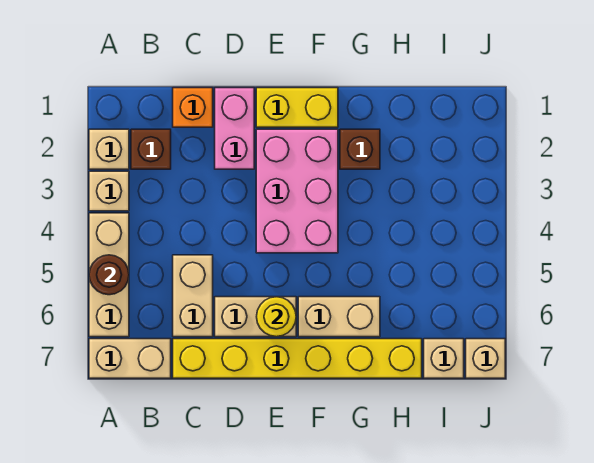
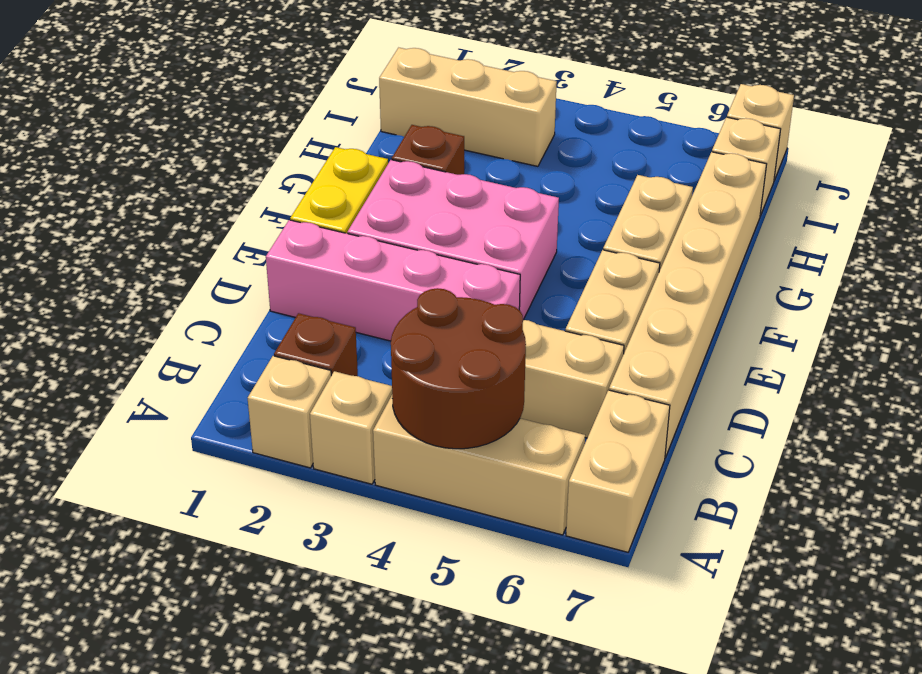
brown round brick A5 level 2 -> brown round brick A4:B5 level 2
orange brick C1 level 1 -> none
yellow brick C7:H7 level 1 -> tan brick C7:H7 level 1
pink brick D1:D2 level 1 -> pink brick D1:D4 level 1
yellow round brick E6 level 2 -> none
none -> tan brick I1:I3 level 1

